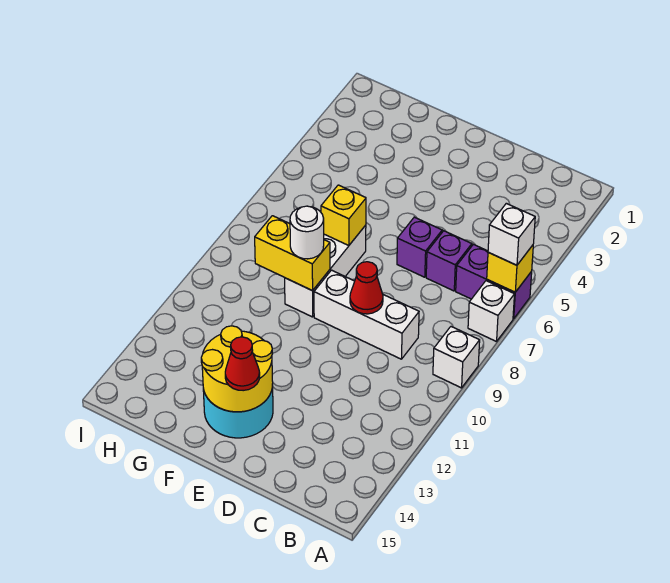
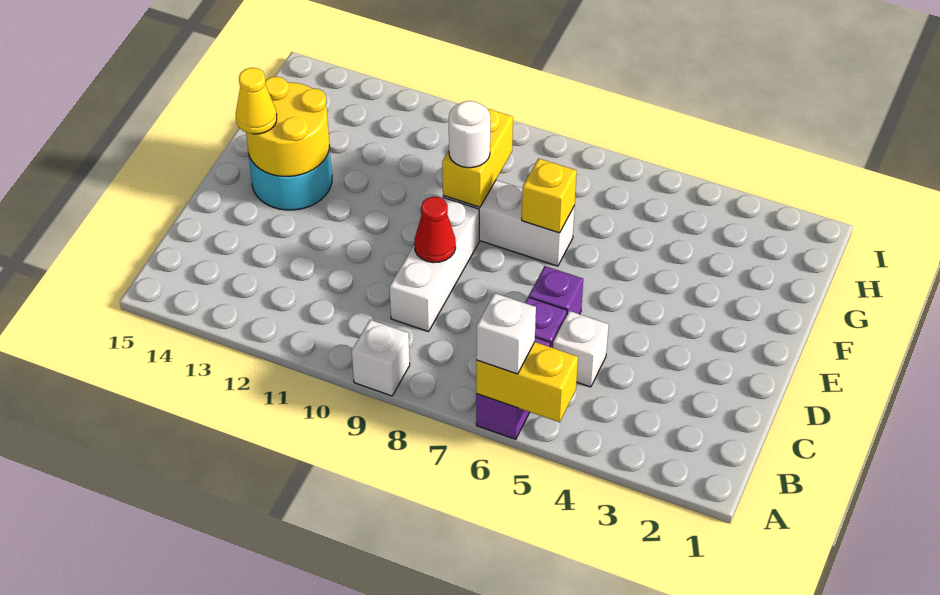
yellow brick A6 level 2 -> yellow brick A5:A6 level 2
white brick A7 level 1 -> white brick C5 level 1
red cone E14 level 3 -> yellow cone E14 level 3

